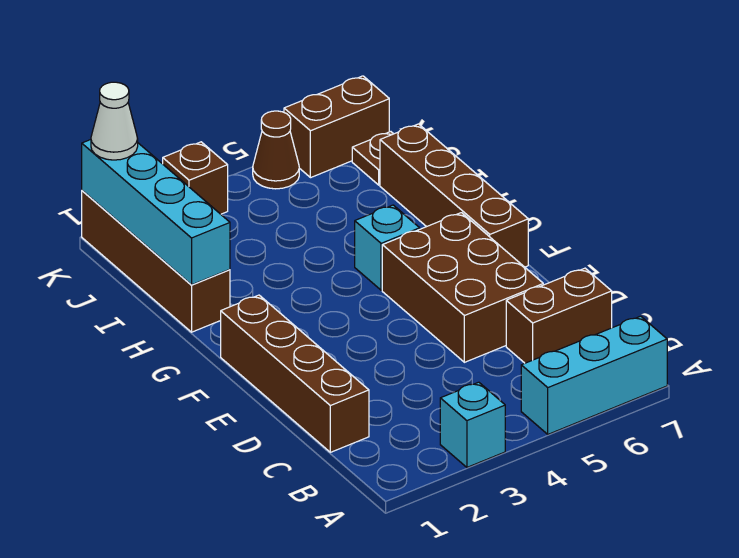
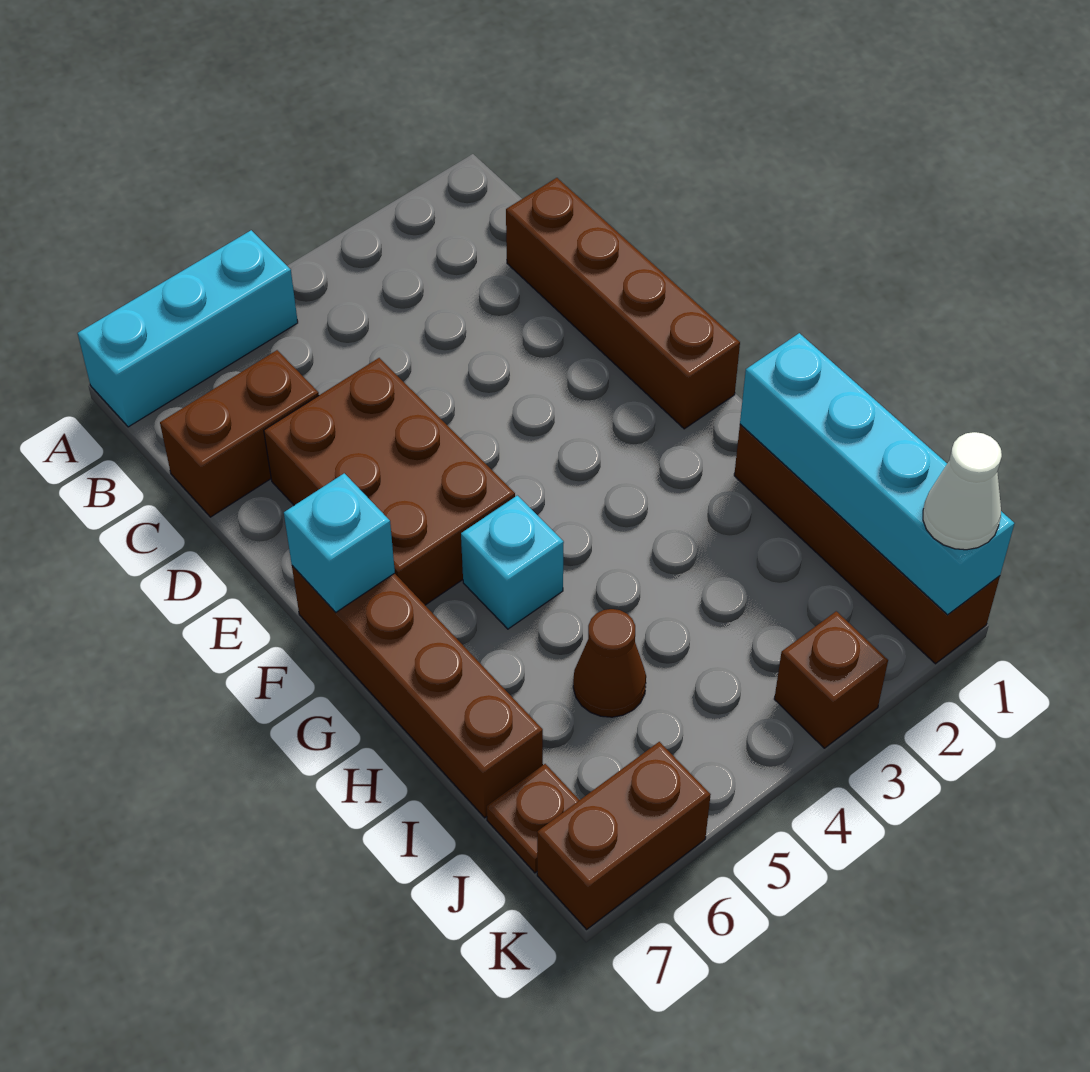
cyan brick A3 level 1 -> cyan brick F7 level 2
brown cone K5 level 1 -> brown cone I5 level 1

